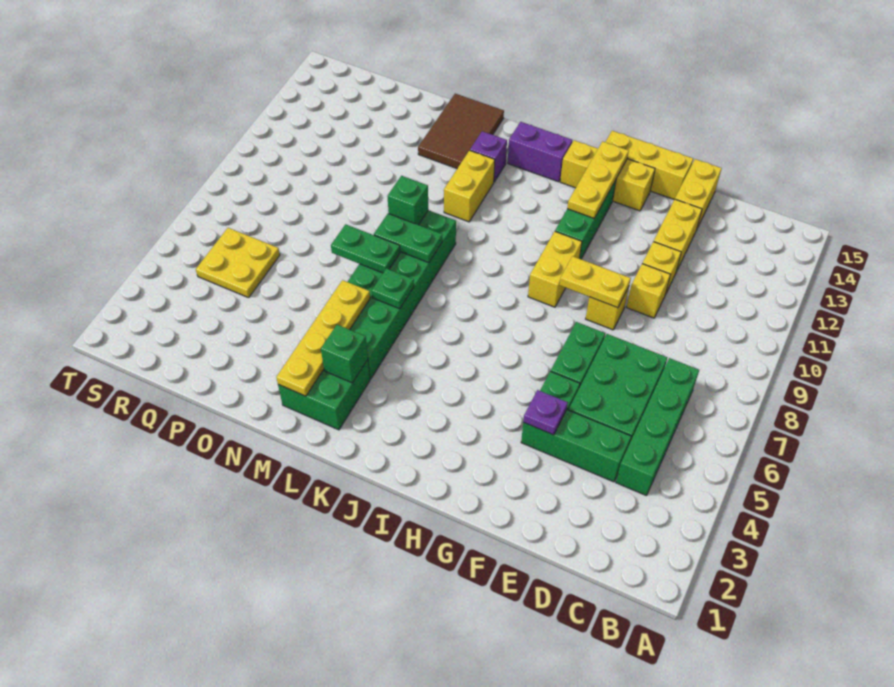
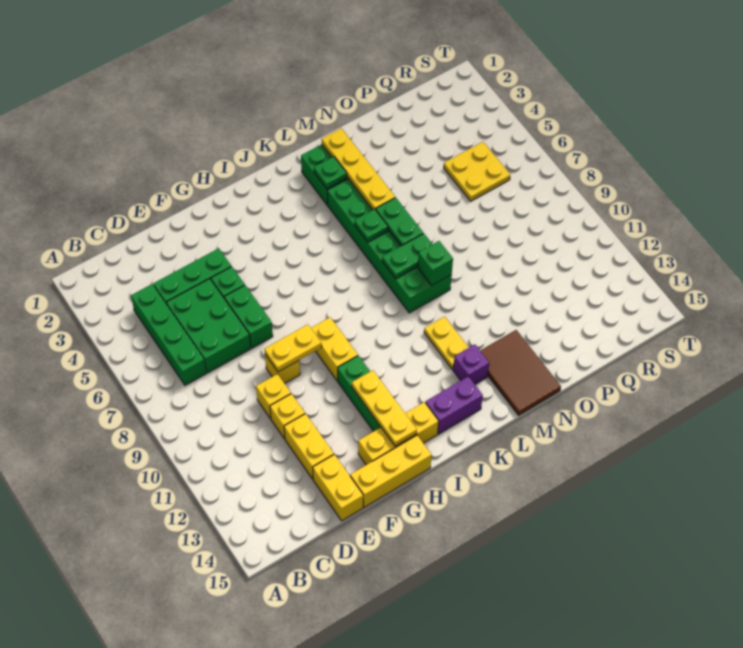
purple plate F4 level 2 -> none
green brick L3 level 2 -> green plate L3 level 2
yellow brick L11:L12 level 1 -> yellow plate L11:L12 level 1
green plate M7:N7 level 2 -> green plate M6:M7 level 2

